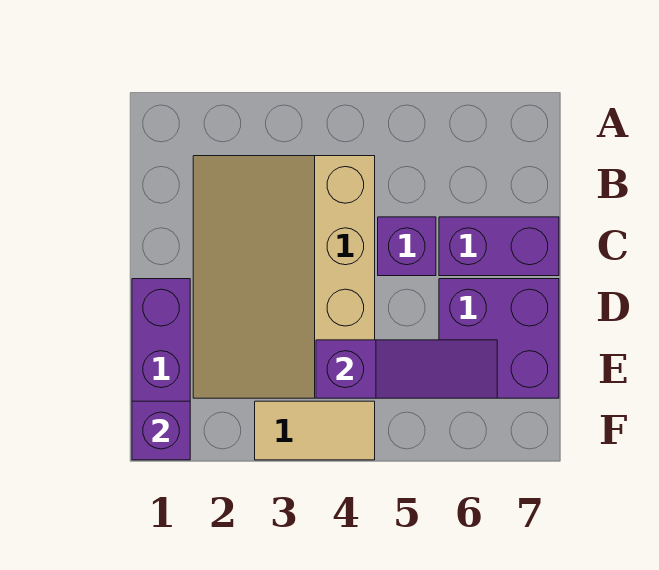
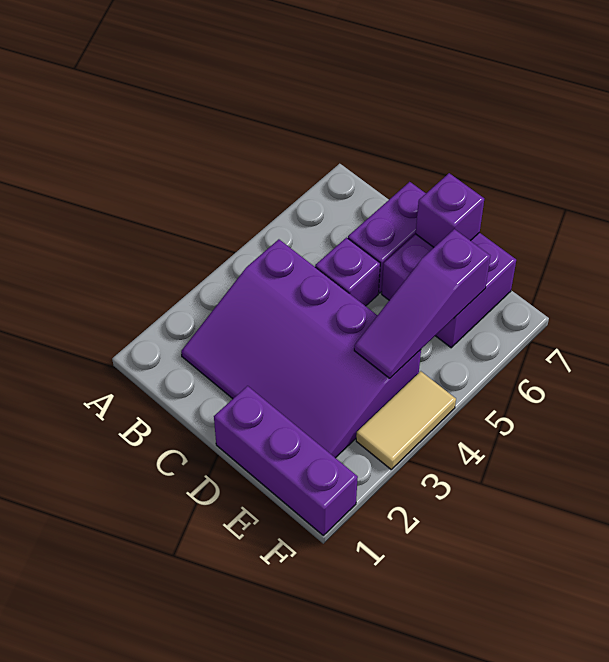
tan slope B2:E4 level 1 top 4 -> purple slope B2:E4 level 1 top 4
purple slope E4:E6 level 2 top 4 -> purple slope E4:E6 level 2 top 6
purple brick F1 level 2 -> purple brick D7 level 2

